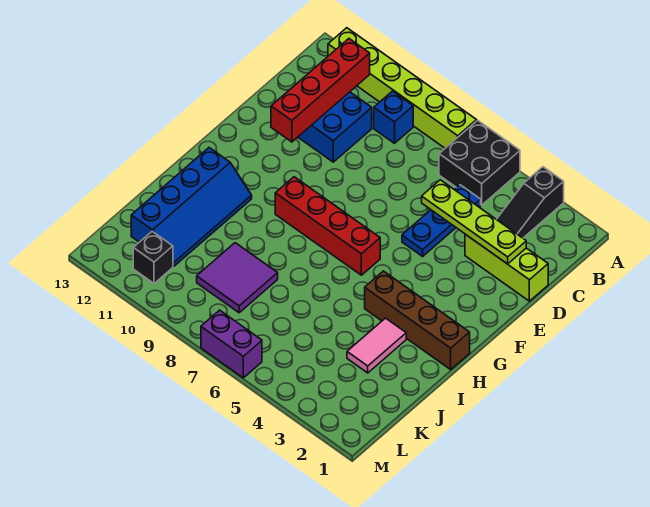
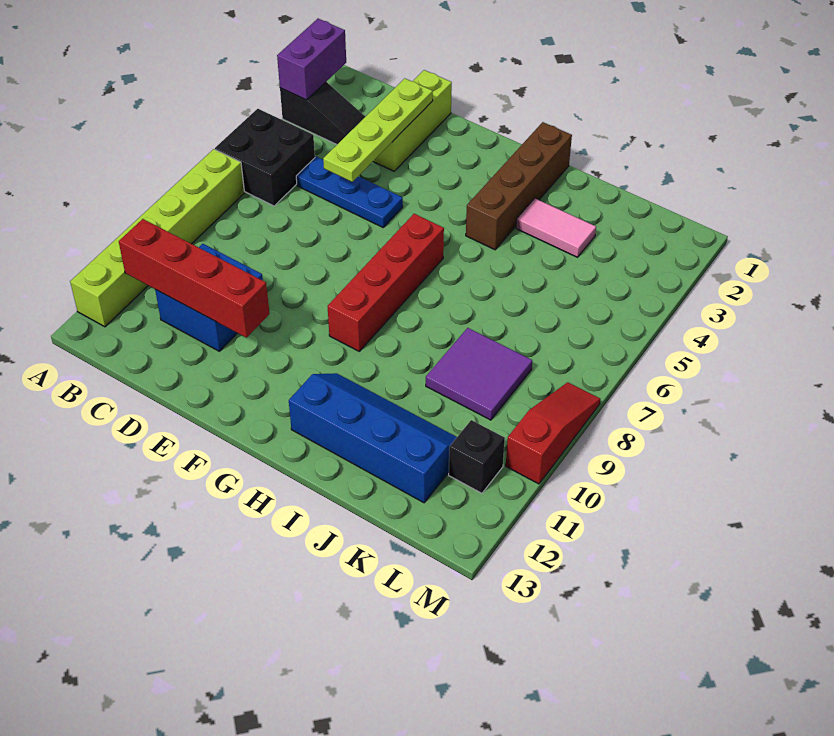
blue brick B9 level 1 -> none
purple brick M6:M7 level 1 -> purple brick A2:A3 level 2
none -> red slope M8:M10 level 1 top 10

